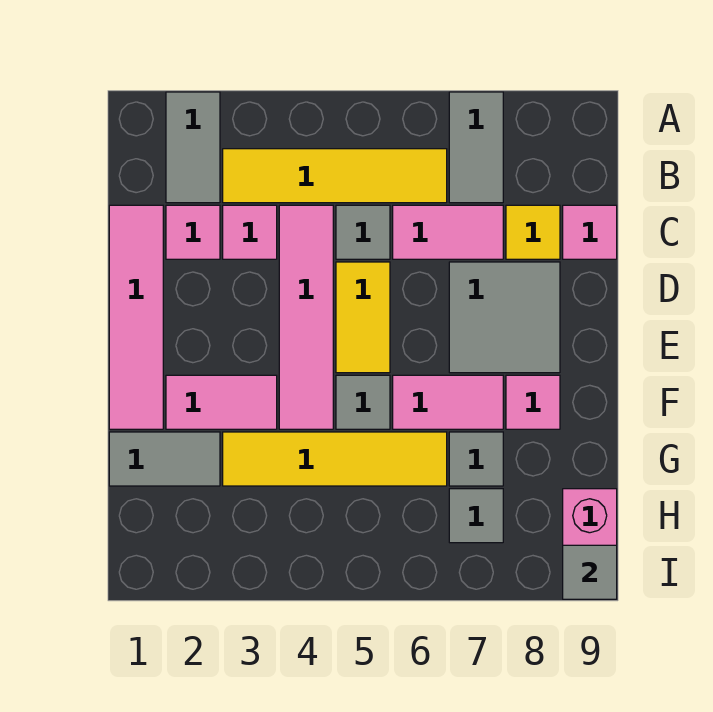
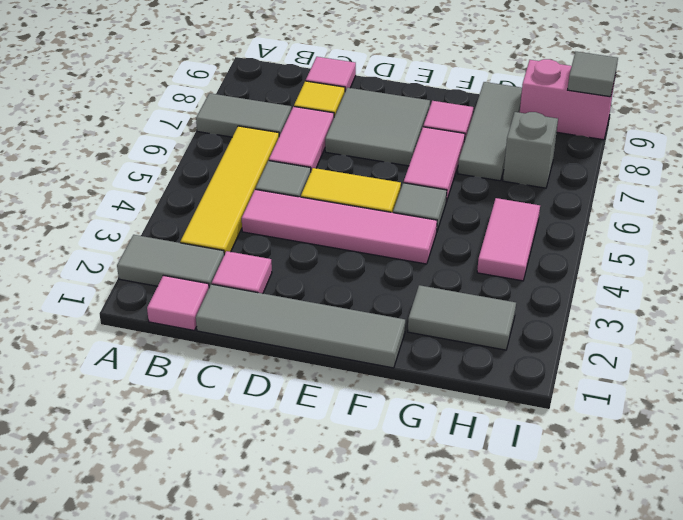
pink tile C1:F1 level 1 -> grey tile C1:F1 level 1
pink tile C3 level 1 -> pink tile B1 level 1
pink tile F2:F3 level 1 -> pink tile H4:H5 level 1
grey tile G1:G2 level 1 -> grey tile G2:H2 level 1
yellow tile G3:G6 level 1 -> none
grey tile G7 level 1 -> grey tile G7:G9 level 1
grey tile H7 level 1 -> grey brick H7 level 1

